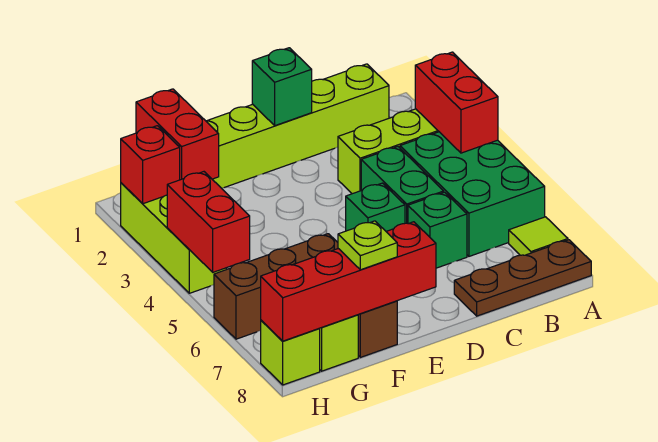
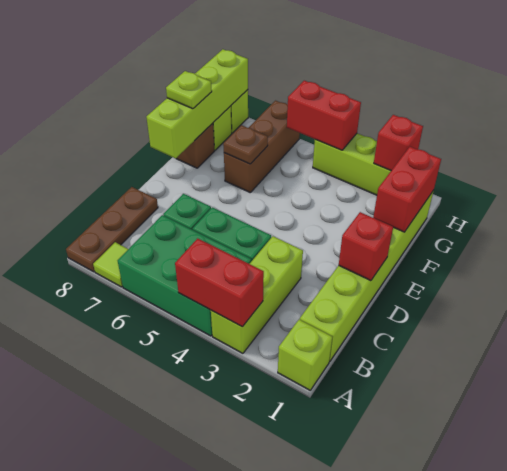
none -> lime brick A1 level 1
green brick D1 level 2 -> red brick D1 level 2
green brick D5 level 1 -> none
red brick E8:H8 level 2 -> lime brick E8:H8 level 2
none -> brown plate F6 level 2
red brick G1:G2 level 2 -> red brick F1:G1 level 2

